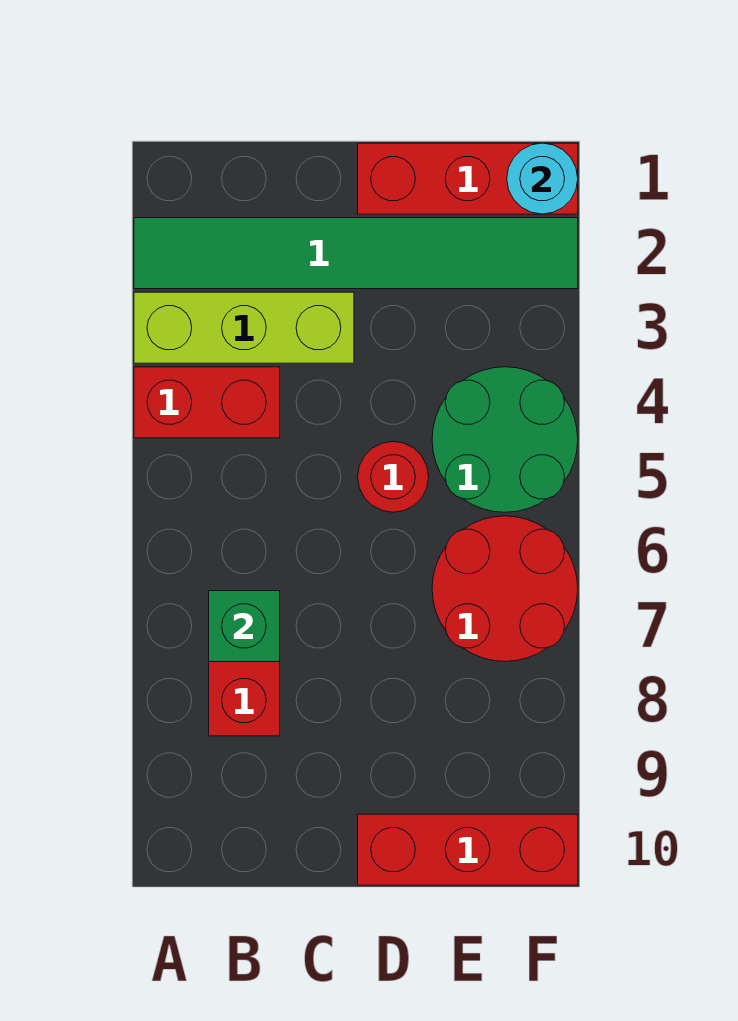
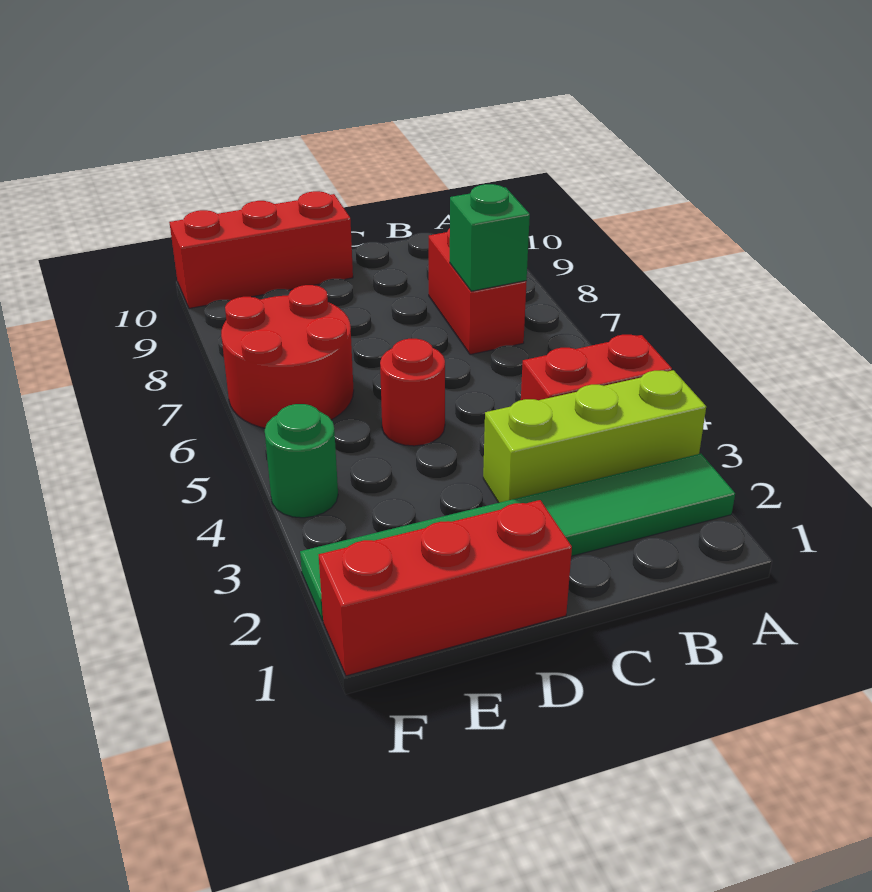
green round brick E4:F5 level 1 -> green round brick F4 level 1
cyan round brick F1 level 2 -> none

